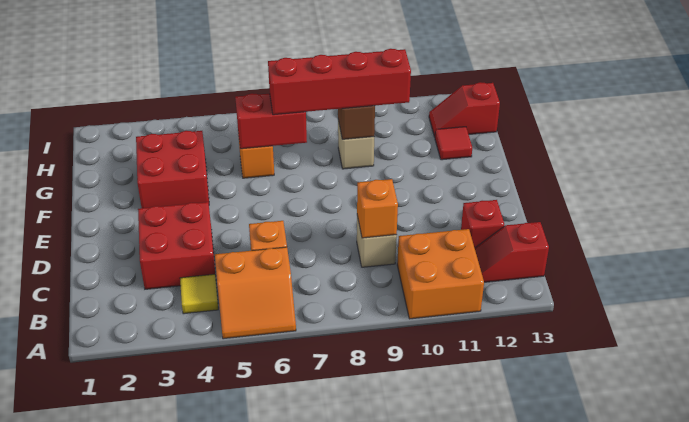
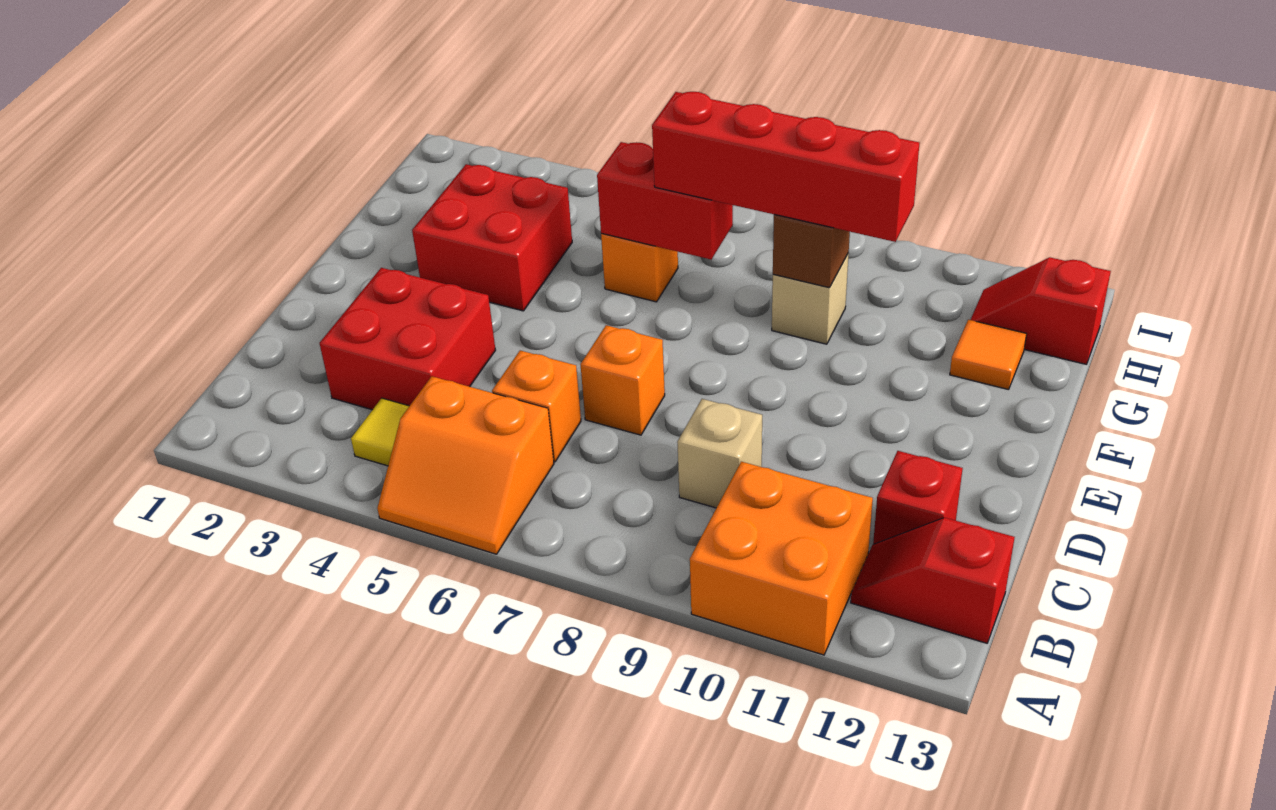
orange brick C9 level 2 -> orange brick D7 level 1
red tile G12 level 1 -> orange tile G12 level 1

